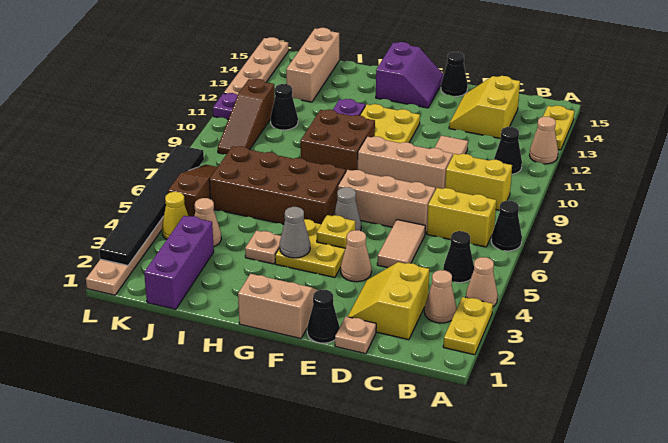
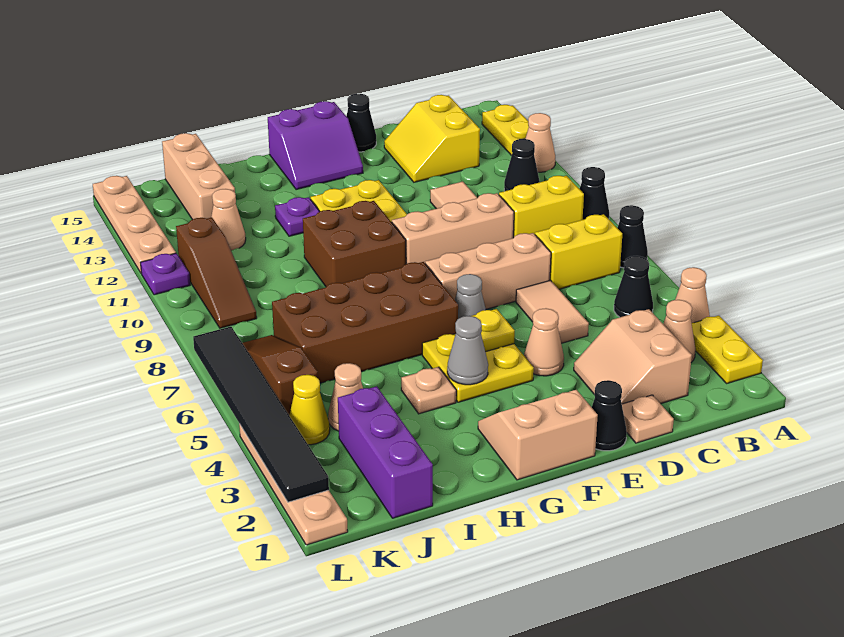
yellow slope C2:D3 level 1 top C -> tan slope C2:D3 level 1 top C
purple slope F14:G15 level 1 top G -> purple slope F14:G15 level 1 top 15
black cone J11 level 1 -> black cone A9 level 1
none -> tan cone J12 level 1

